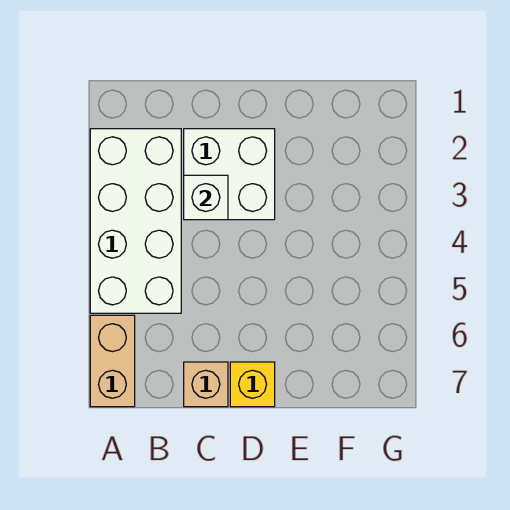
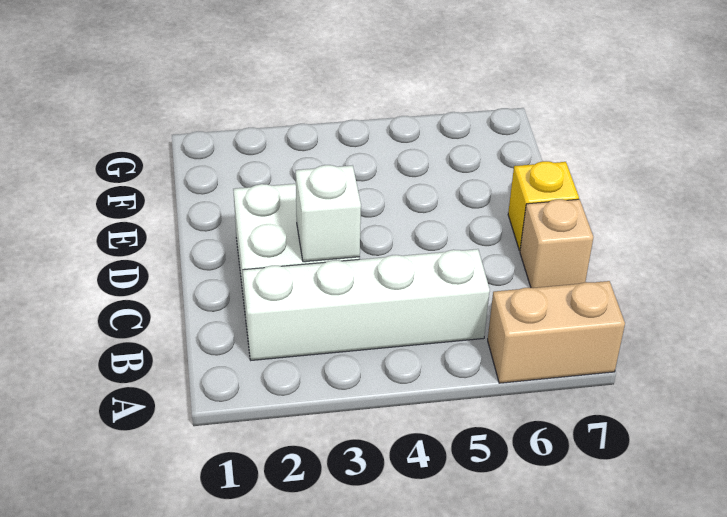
white brick A2:B5 level 1 -> white brick B2:B5 level 1

